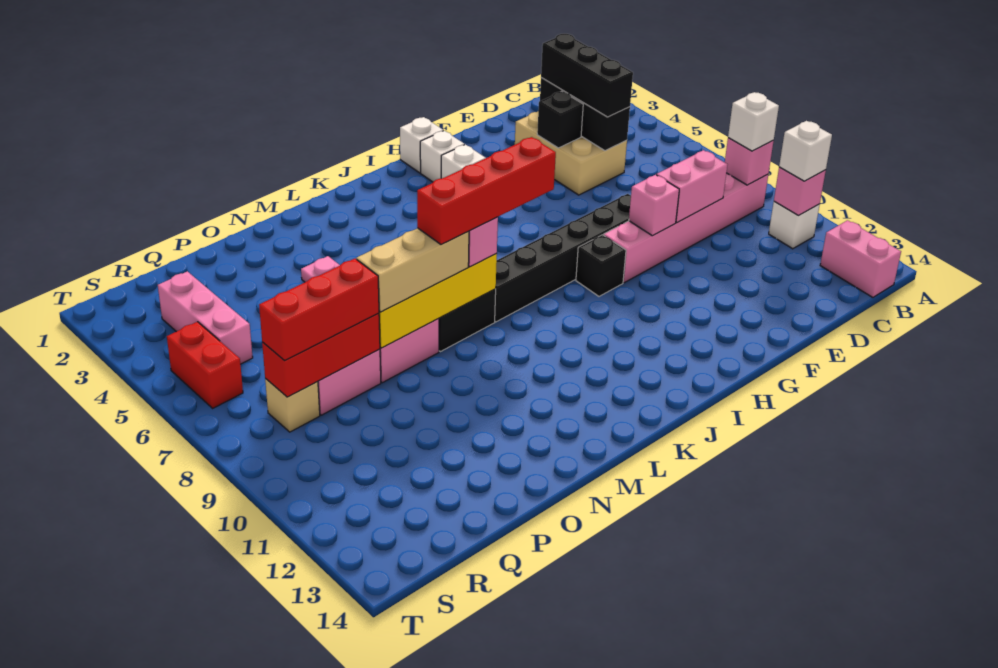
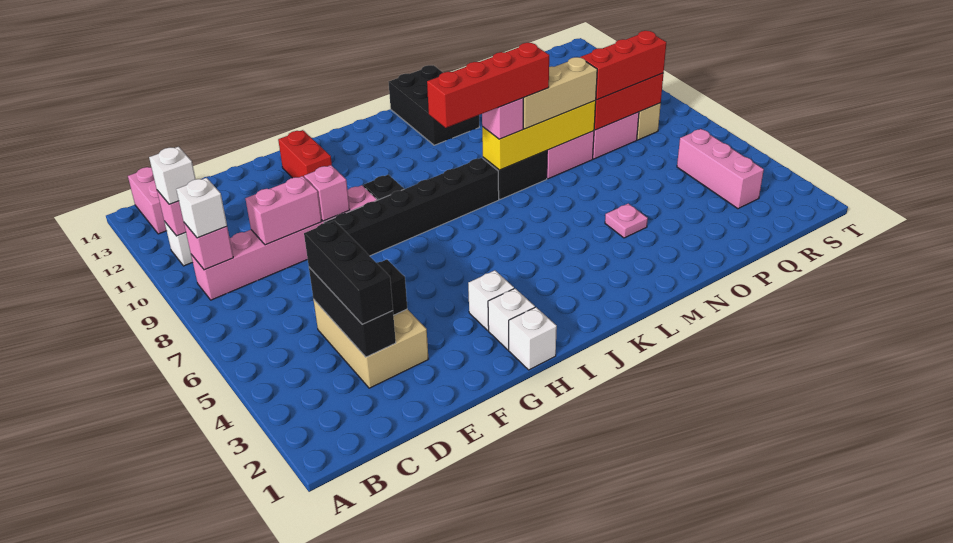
none -> black brick L12:M14 level 1
red brick S5:S6 level 1 -> red brick G12:G13 level 1

